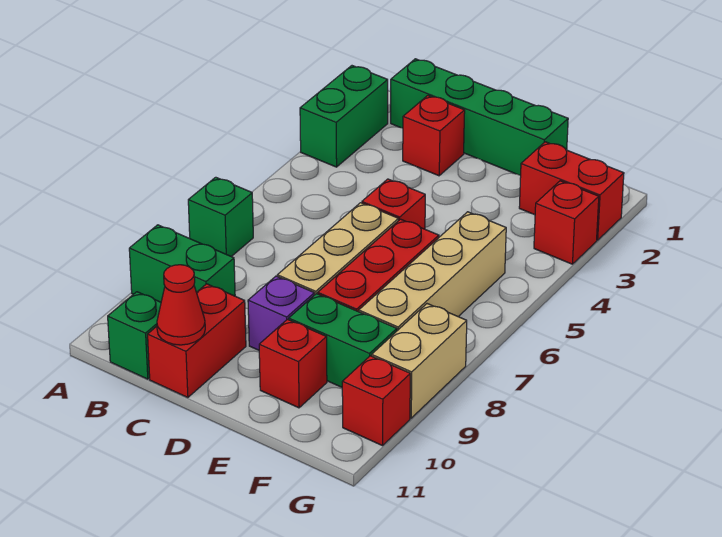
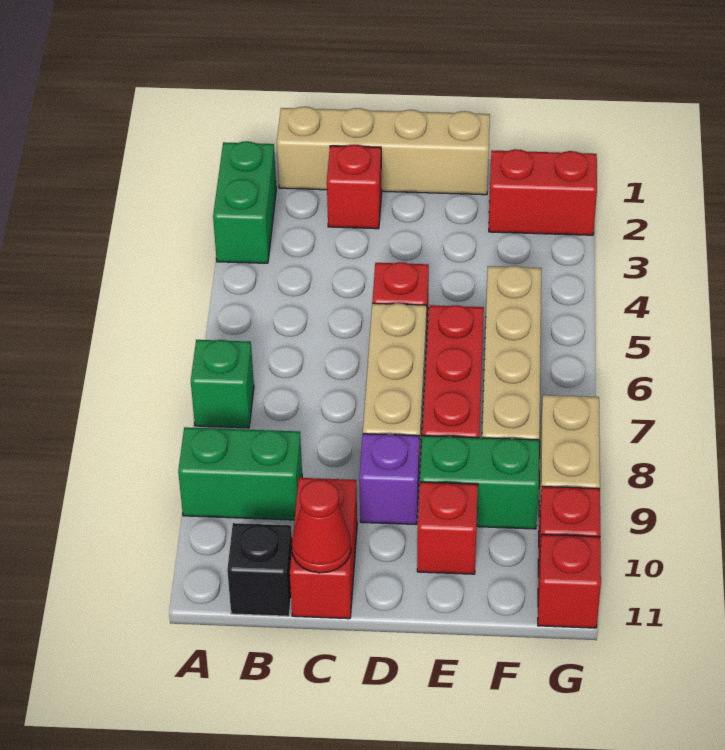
green brick B1:E1 level 1 -> tan brick B1:E1 level 1
green brick B11 level 1 -> black brick B11 level 1
red brick G3 level 1 -> red brick G11 level 1

